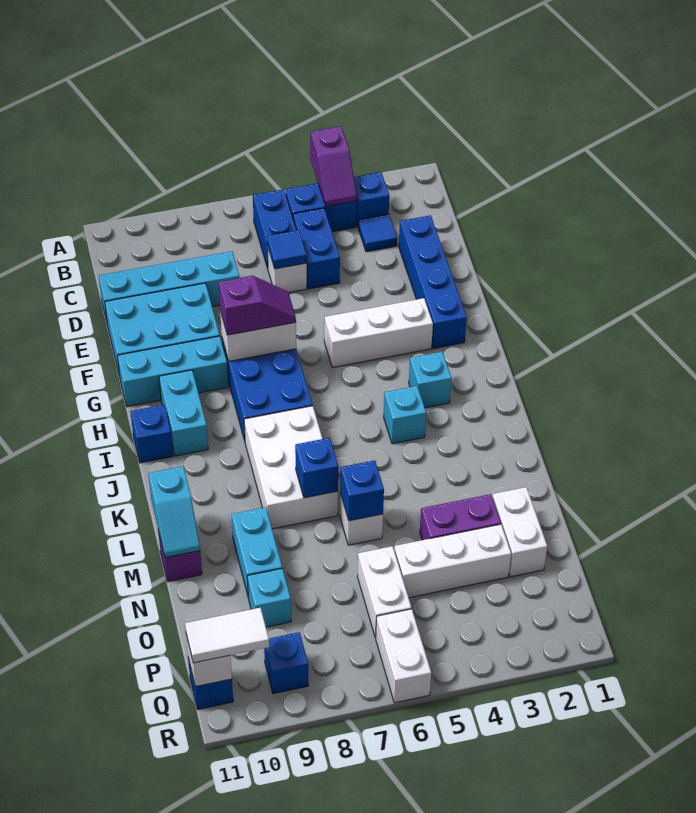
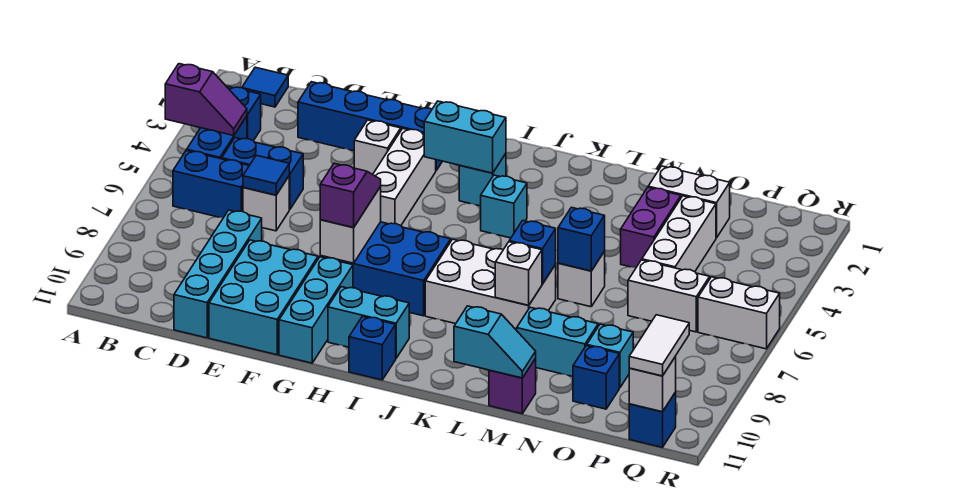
blue tile C3 level 1 -> blue tile B1 level 1
none -> white brick F3 level 1
none -> cyan brick H3:I3 level 2
none -> white brick L8 level 2
blue brick Q9 level 1 -> blue brick O10 level 1

